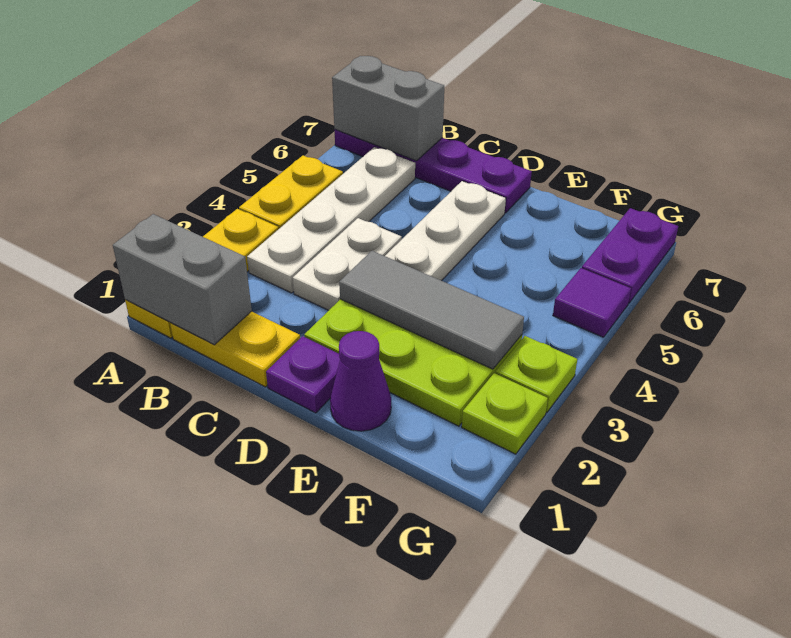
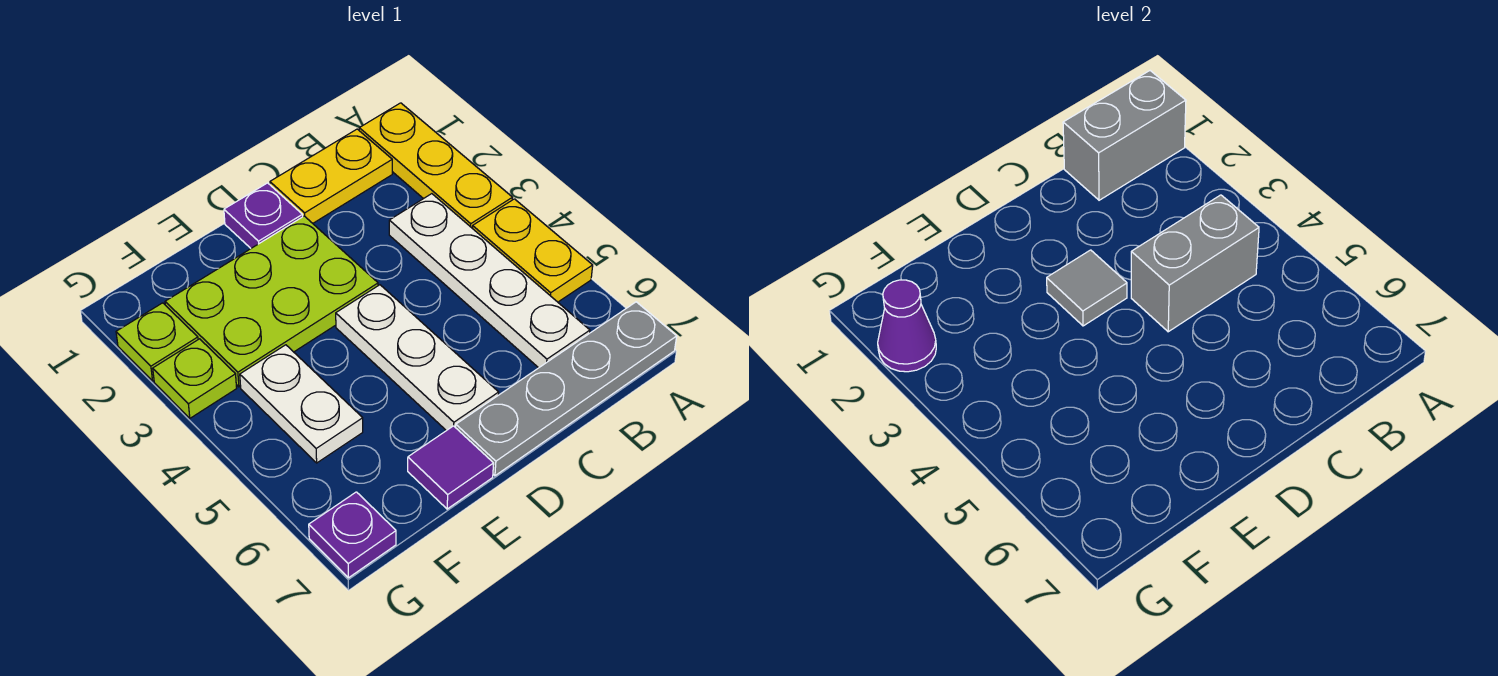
purple plate A7:D7 level 1 -> grey plate A7:D7 level 1
grey brick A7:B7 level 2 -> grey brick B4:C4 level 2
white plate C3:C4 level 1 -> white plate F4:F5 level 1
grey tile D3:F3 level 2 -> grey tile D3 level 2
purple cone E1 level 1 -> purple cone G2 level 2
purple tile G5 level 1 -> purple tile E7 level 1
purple plate G6:G7 level 1 -> purple plate G7 level 1

